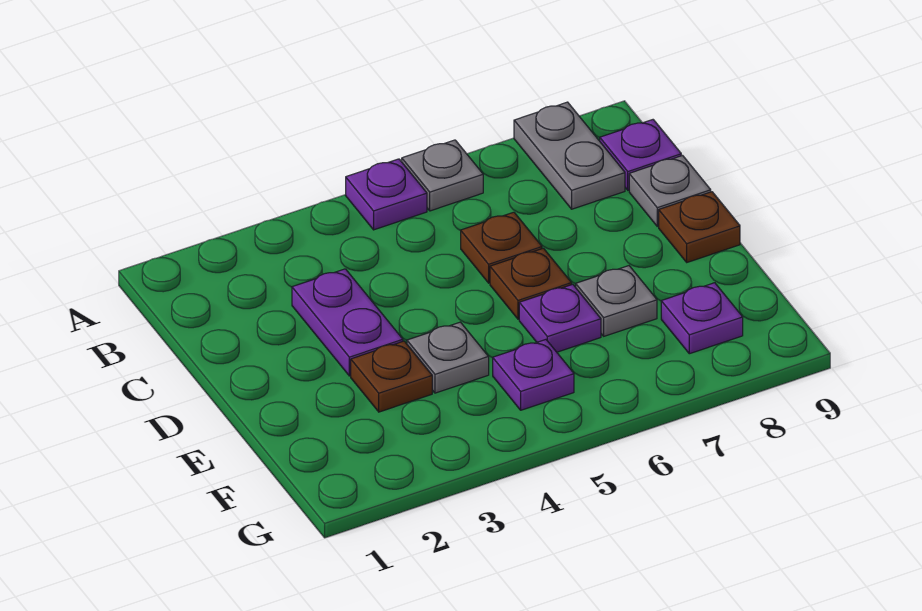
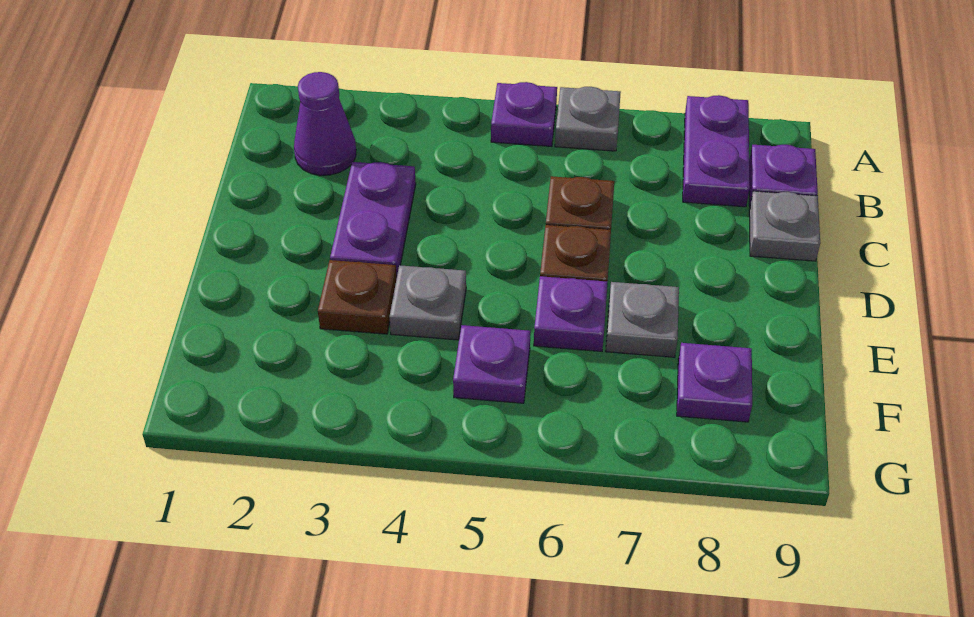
grey plate A8:B8 level 1 -> purple plate A8:B8 level 1
none -> purple cone B2 level 1
brown plate D9 level 1 -> none

